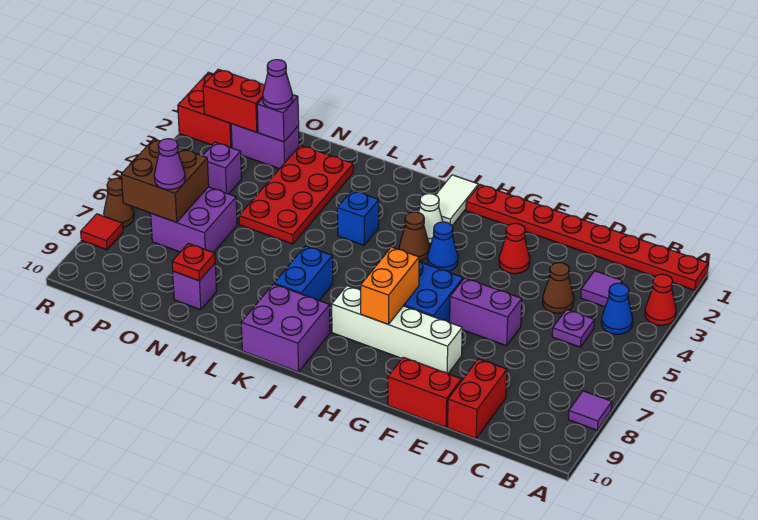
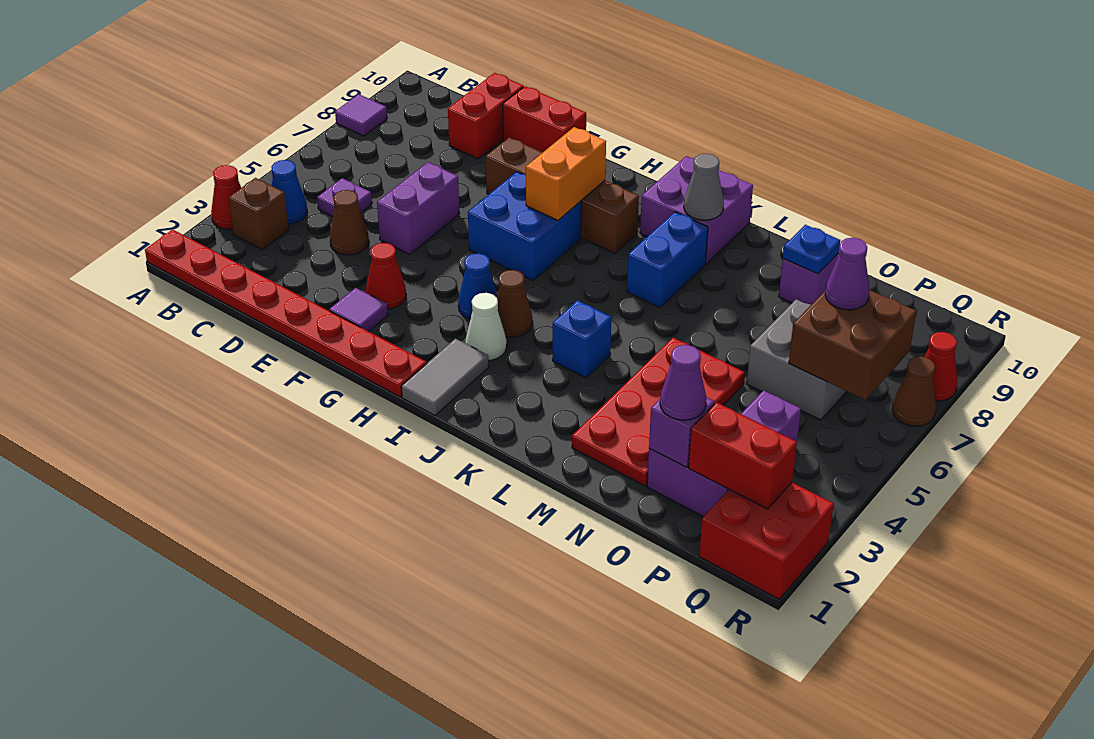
none -> brown brick B3 level 1
purple tile C3 level 1 -> purple tile F2 level 1
purple brick E6:F6 level 1 -> purple brick E5:E6 level 1
white brick F8:I8 level 1 -> brown brick F8:I8 level 1
white tile I1:I2 level 1 -> grey tile I1:I2 level 1
none -> grey cone K9 level 2
red plate N9 level 2 -> blue plate N9 level 2
purple brick O6:P7 level 1 -> grey brick O6:P7 level 1
red tile R8 level 1 -> red cone R8 level 1

